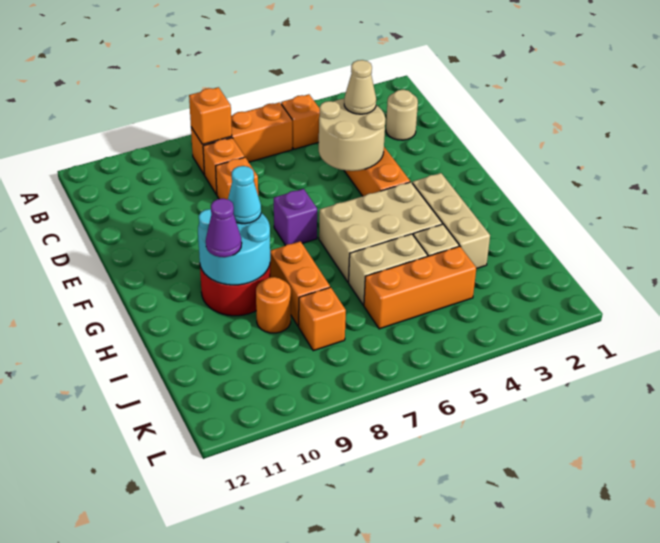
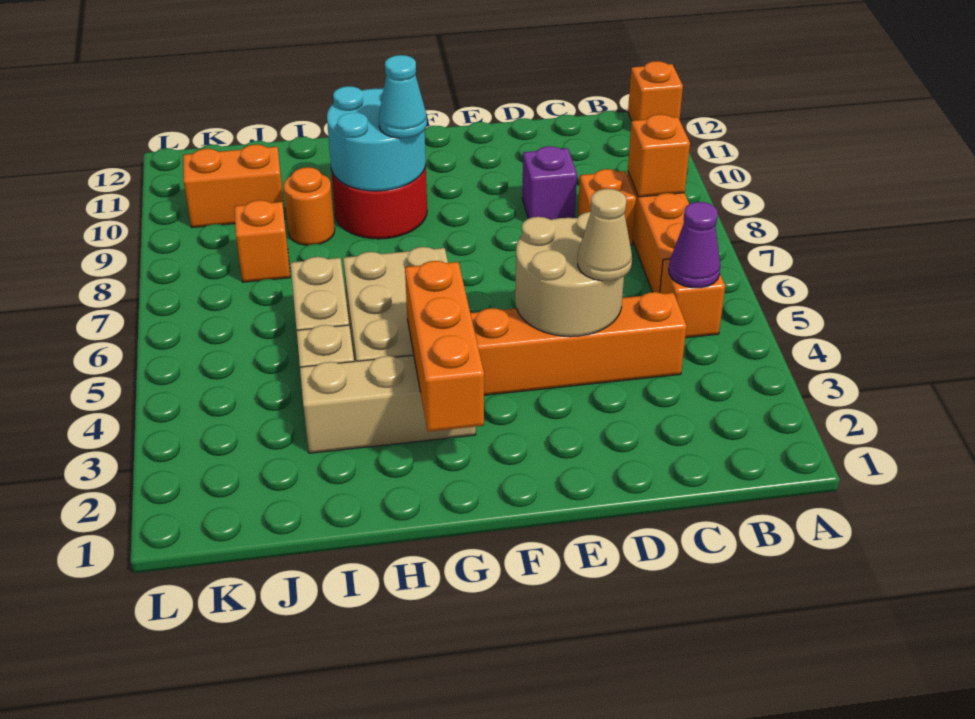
tan round brick C2 level 1 -> none
orange brick D8 level 1 -> orange brick A12 level 1
purple brick F7 level 1 -> purple brick D9 level 1
orange brick H8:I8 level 1 -> orange brick J10:K10 level 1
purple cone H10 level 3 -> purple cone B5 level 2
orange brick J4:J6 level 1 -> orange brick G2:G4 level 2

